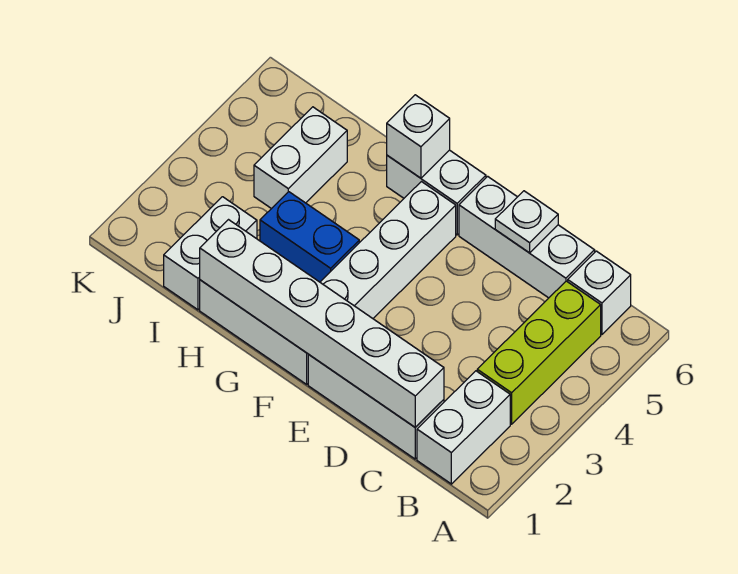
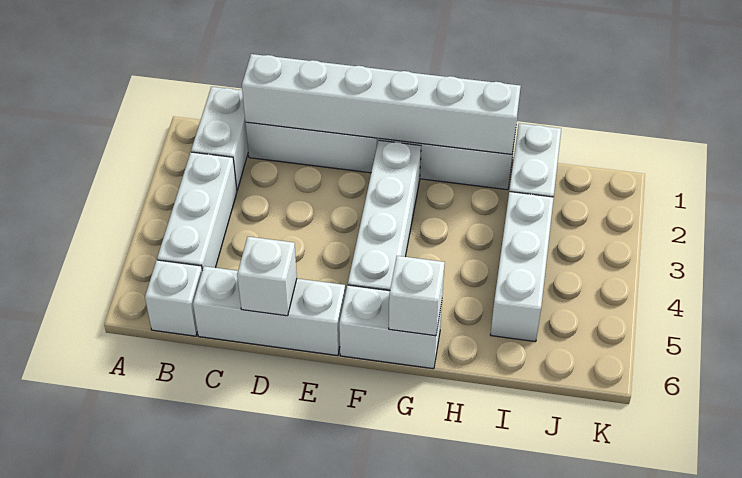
lime brick B3:B5 level 1 -> white brick B3:B5 level 1
white plate D6 level 2 -> white brick D6 level 2
blue brick G3:H3 level 1 -> none
white brick I4:I5 level 1 -> white brick I3:I5 level 1

